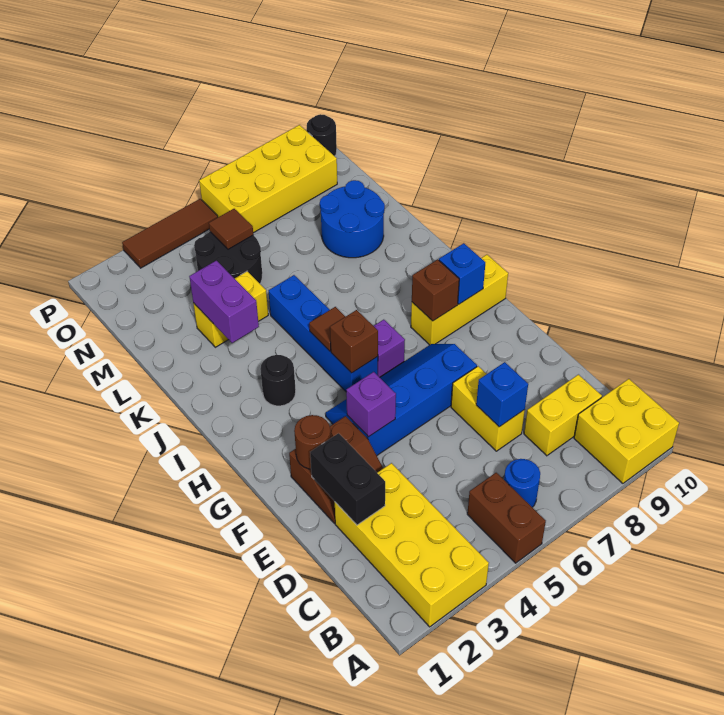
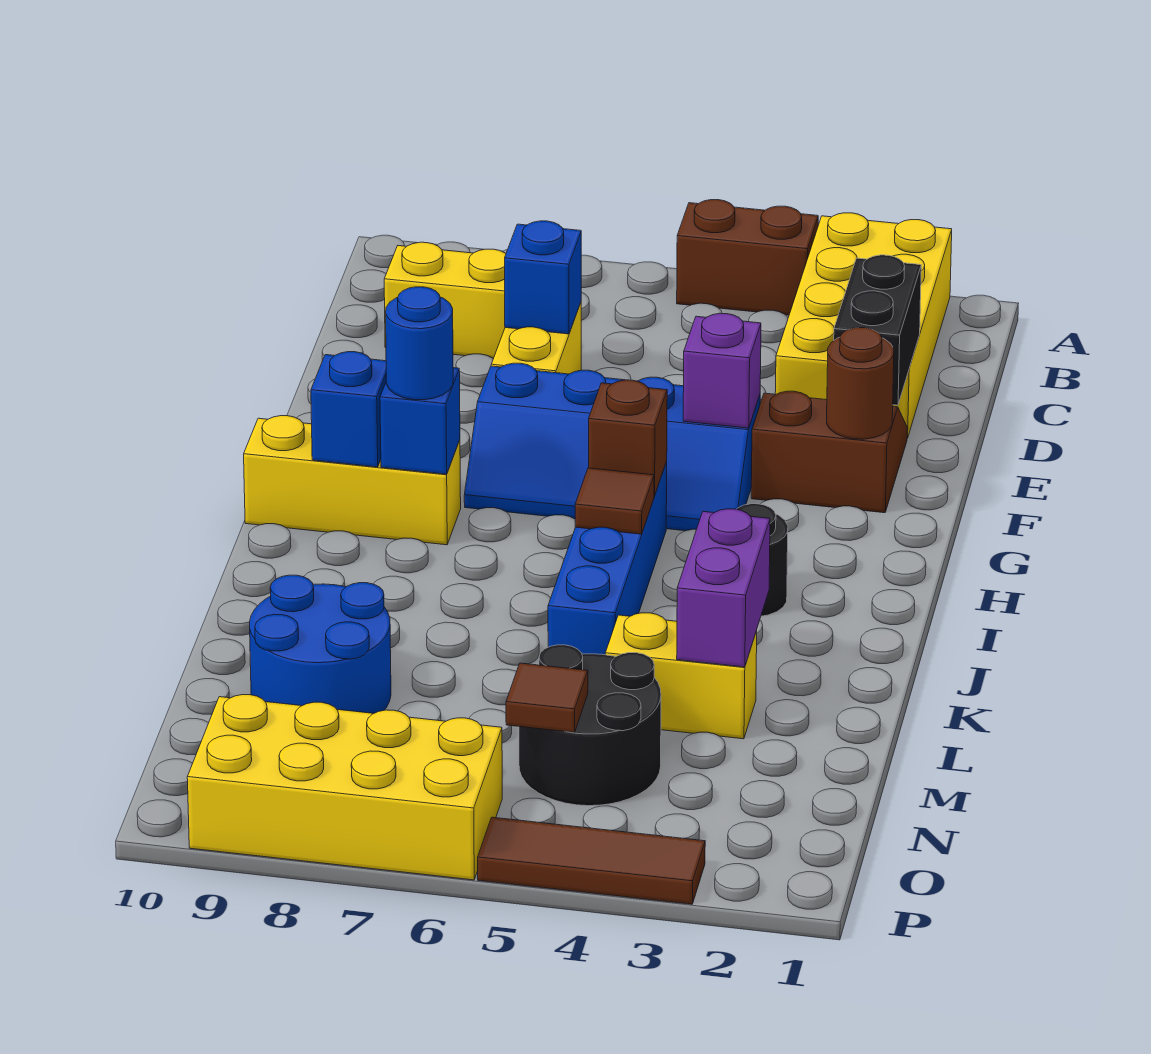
brown brick A5:B5 level 1 -> brown brick A4:A5 level 1
yellow brick A9:B10 level 1 -> none
blue round brick B6 level 1 -> blue round brick H8 level 3
purple brick H6 level 1 -> none
brown brick H8 level 2 -> blue brick H8 level 2
black round brick P10 level 1 -> none

